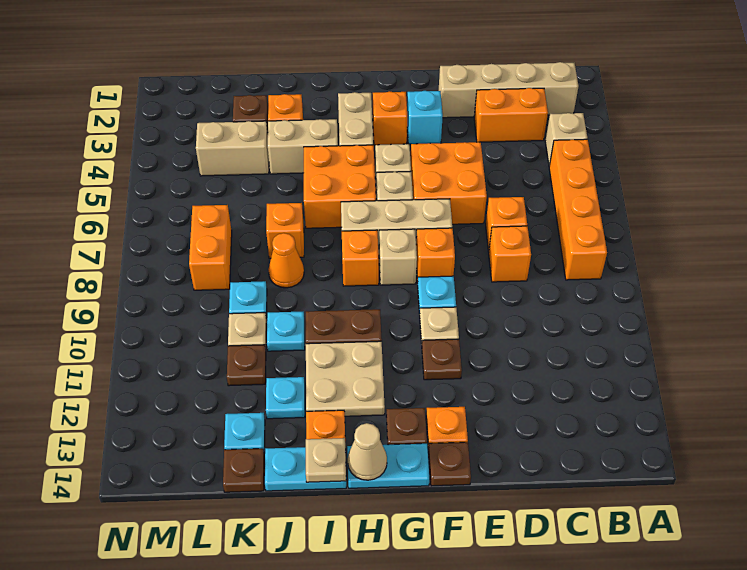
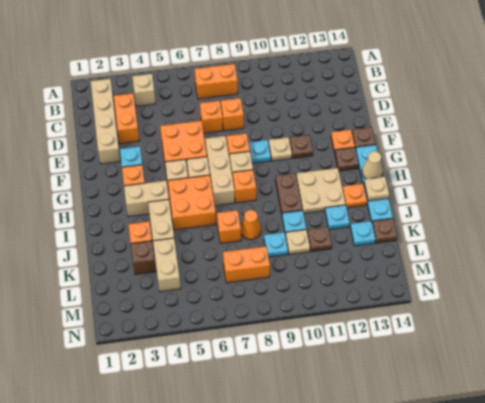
orange brick B5:B8 level 1 -> orange brick B7:B8 level 1

